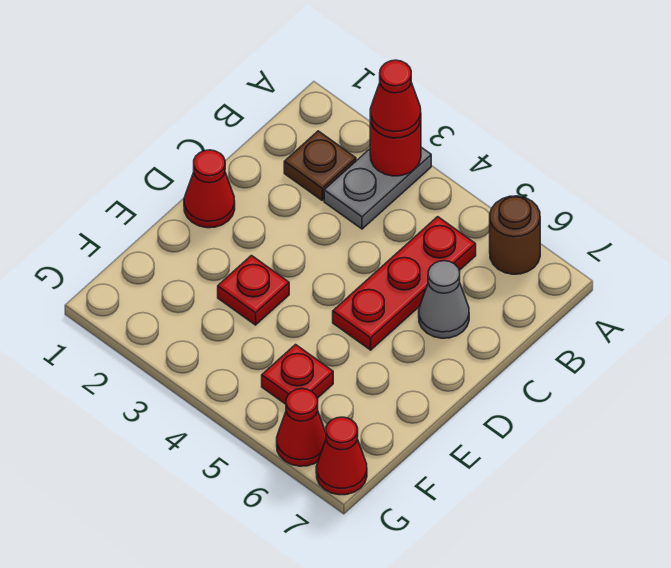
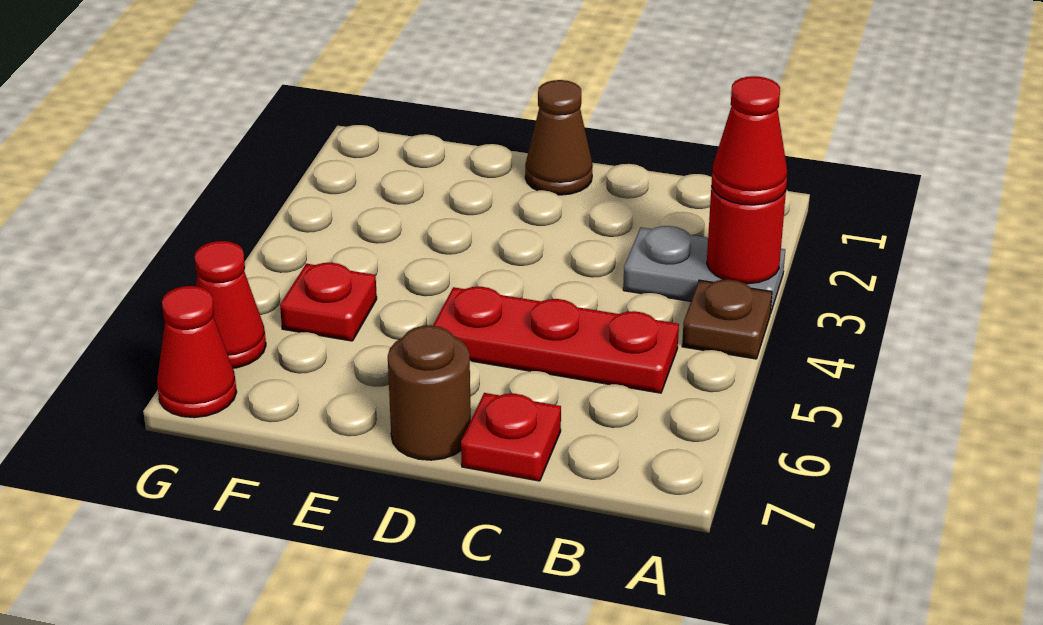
brown round brick A6 level 1 -> brown round brick D7 level 1
brown plate B2 level 1 -> brown plate A4 level 1
grey cone C6 level 1 -> none
red cone D1 level 1 -> brown cone D1 level 1
red plate E3 level 1 -> red plate C7 level 1

